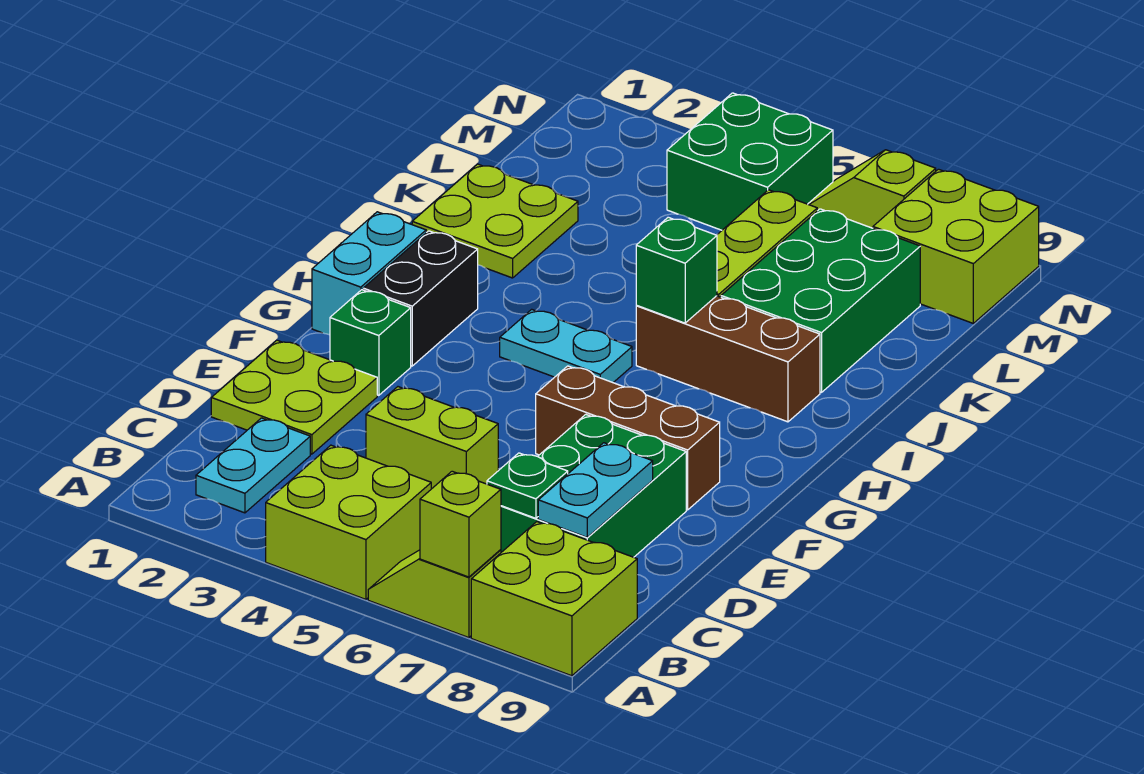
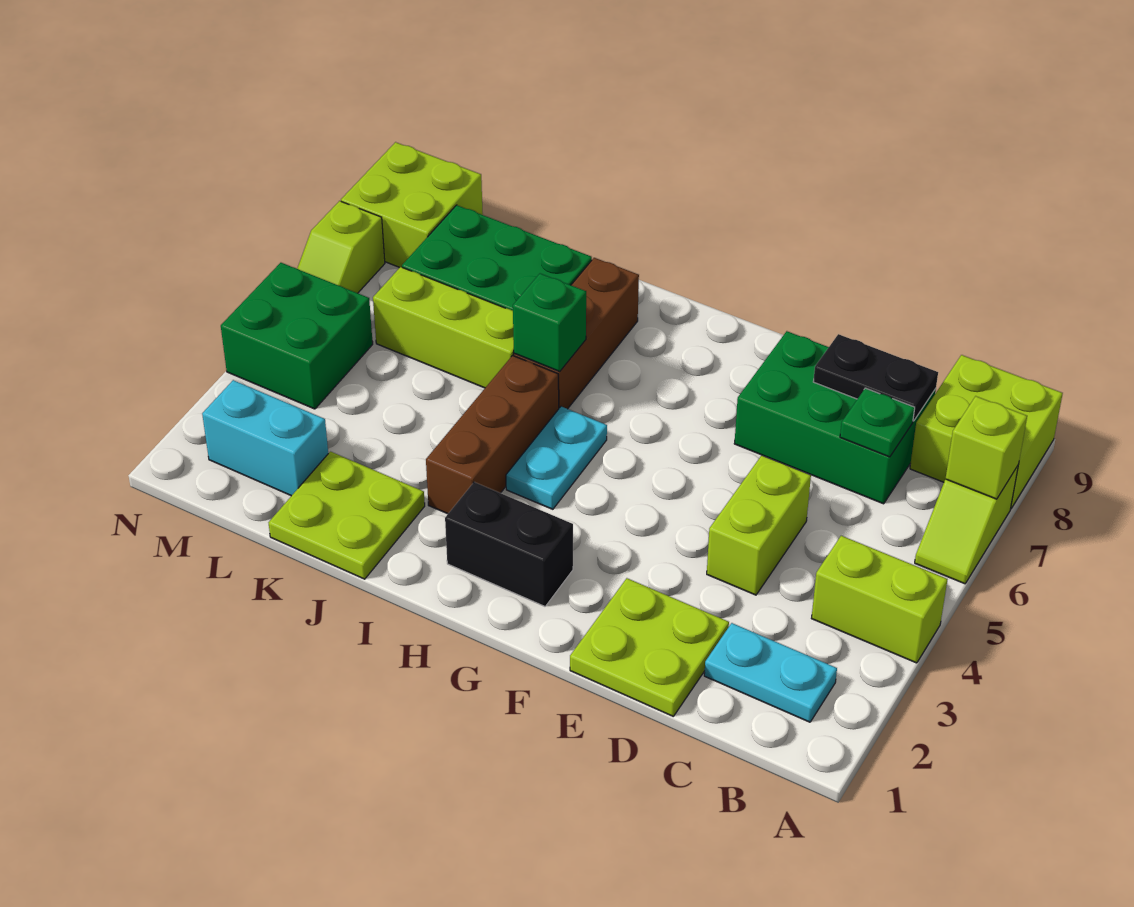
lime brick A4:B5 level 1 -> lime brick A4:B4 level 1
cyan plate C8:D8 level 2 -> black plate C8:D8 level 2
green brick F2 level 1 -> none
brown brick F6:F8 level 1 -> brown brick I3:I5 level 1
cyan brick G1:H1 level 1 -> cyan brick L2:M2 level 1

